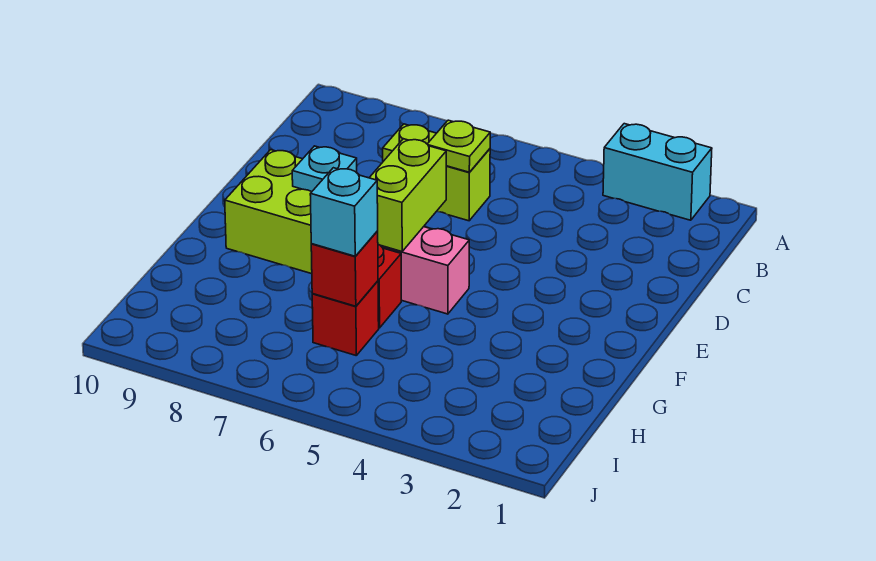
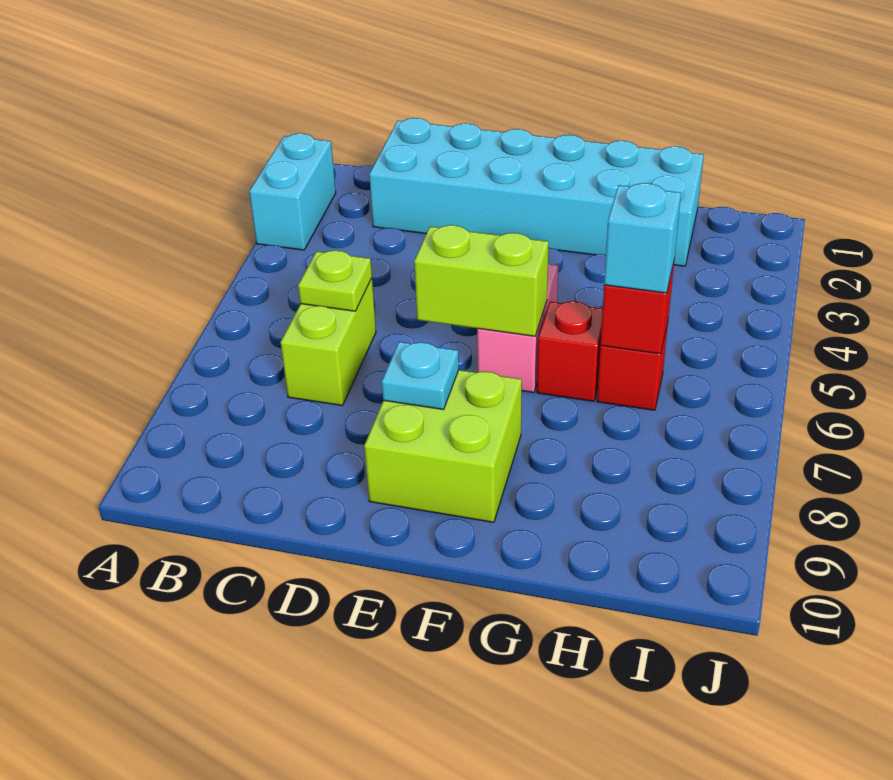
none -> cyan brick C1:H2 level 1

